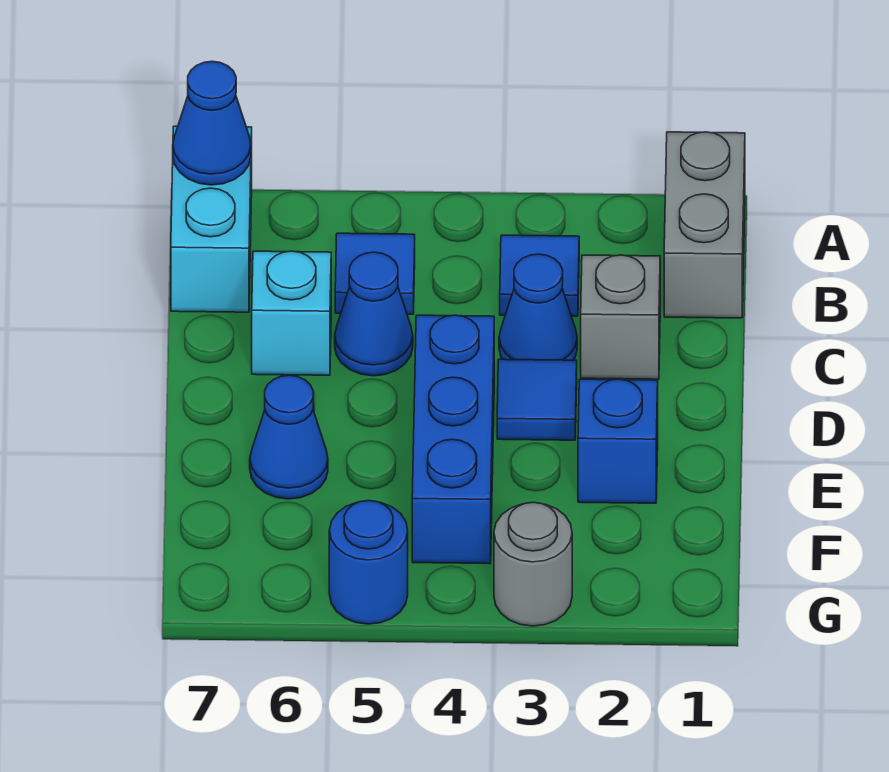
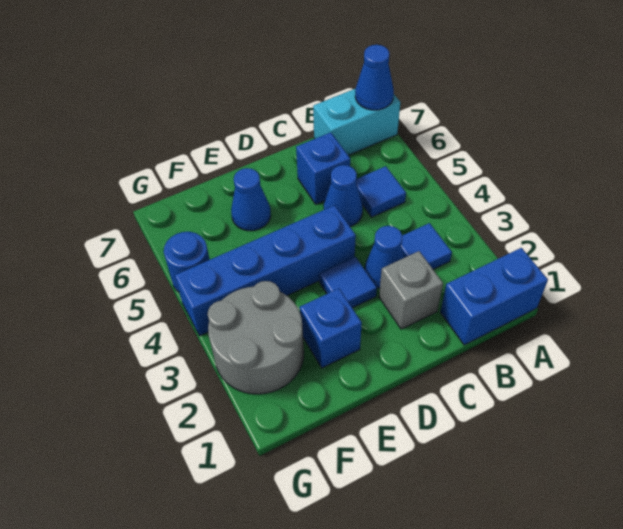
grey brick A1:B1 level 1 -> blue brick A1:B1 level 1
cyan brick C6 level 1 -> blue brick C6 level 1
blue brick D4:F4 level 1 -> blue brick D4:G4 level 1
grey round brick G3 level 1 -> grey round brick F2:G3 level 1

